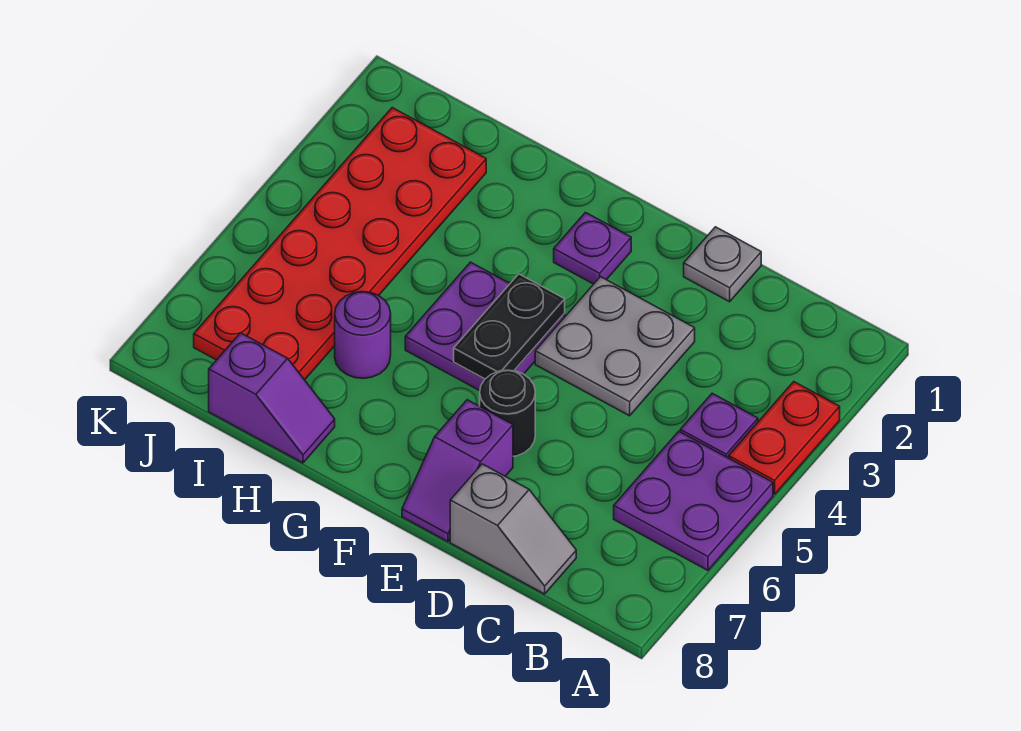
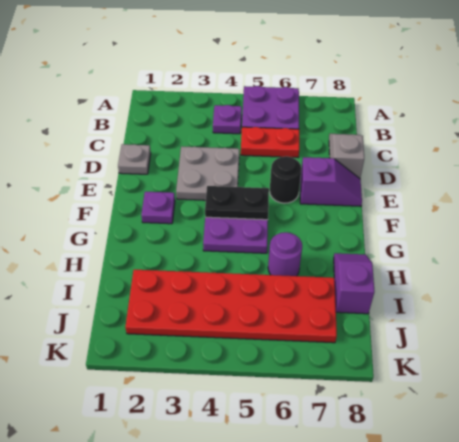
red plate A3:A4 level 1 -> red plate C5:C6 level 1

